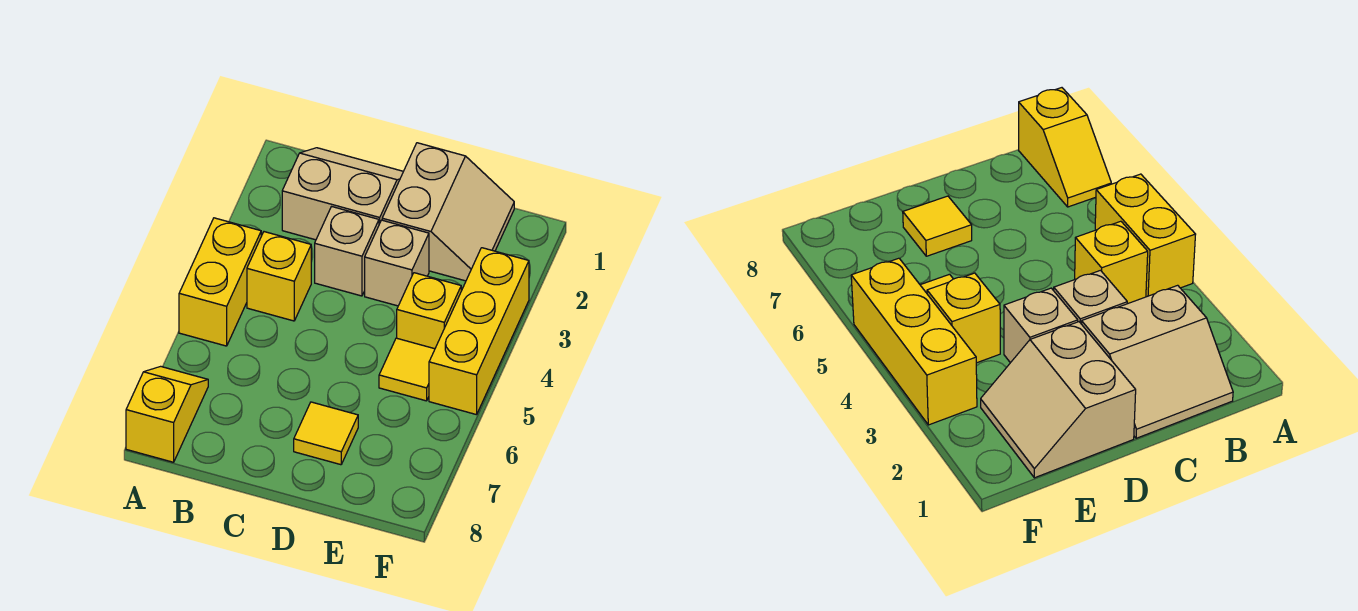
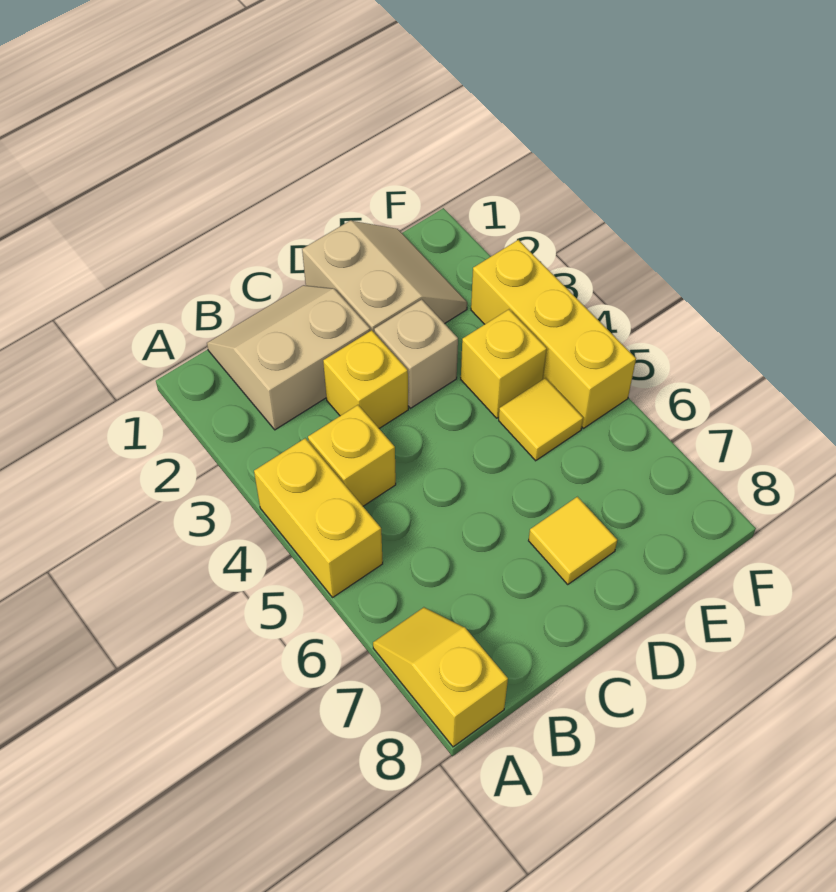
tan brick C3 level 1 -> yellow brick C3 level 1

